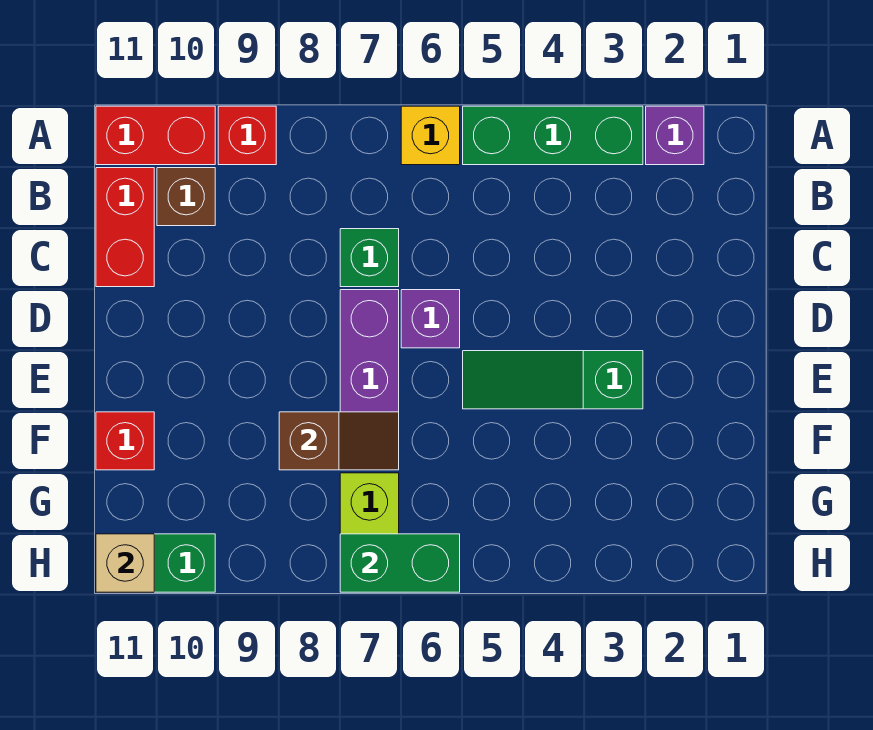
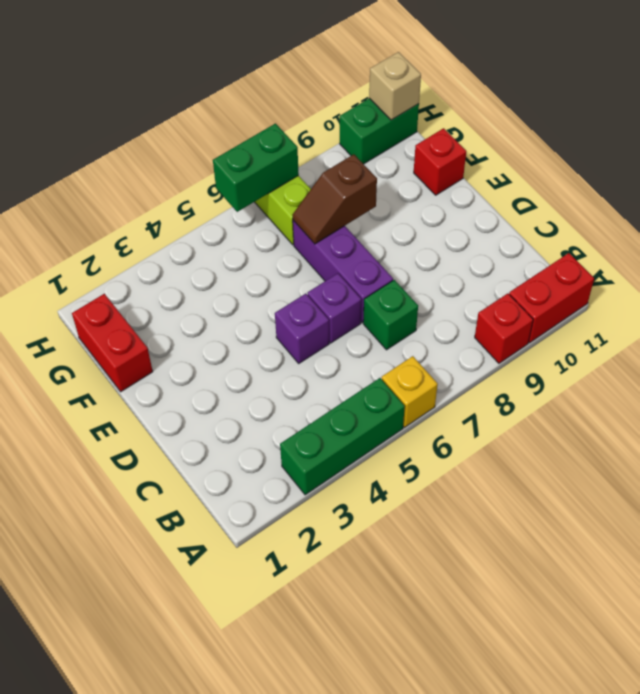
purple brick A2 level 1 -> purple brick D5 level 1
brown brick B10 level 1 -> none
red brick B11:C11 level 1 -> red brick F1:G1 level 1
green slope E3:E5 level 1 top 3 -> none

